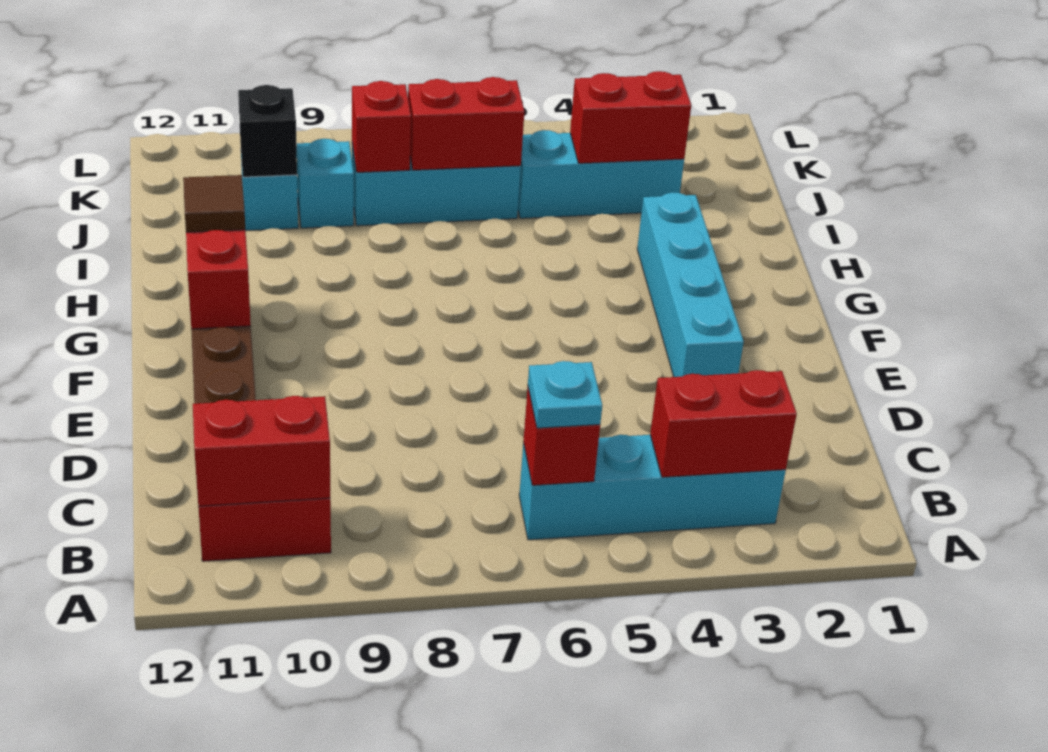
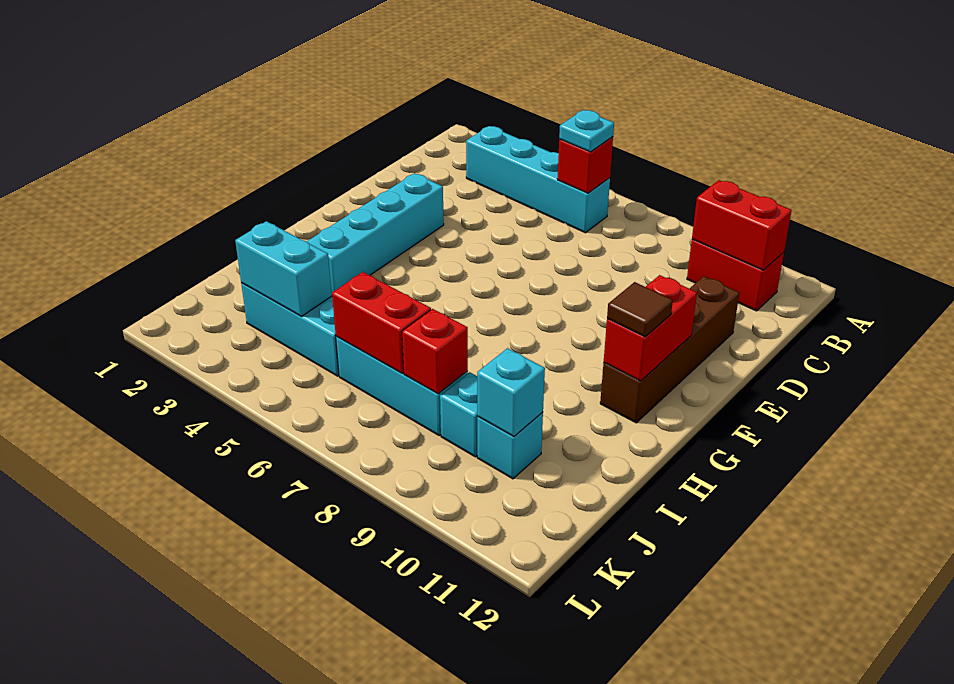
red brick B3:B4 level 2 -> none
red brick J3:J4 level 2 -> cyan brick J3:J4 level 2
black brick J10 level 2 -> cyan brick J10 level 2

